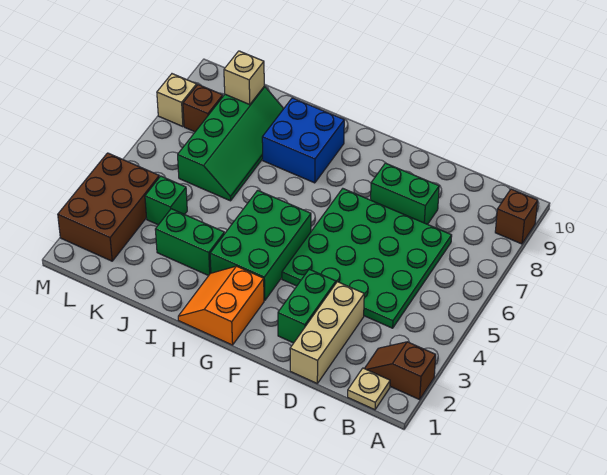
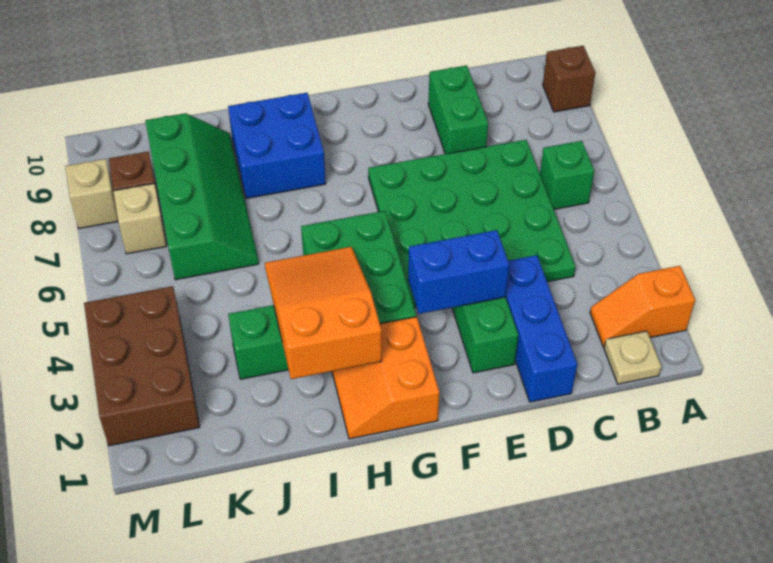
brown slope A2:B2 level 1 top A -> orange slope A2:B2 level 1 top A
tan brick D1:D3 level 1 -> blue brick D1:D3 level 1
green brick D8:E8 level 1 -> green brick D8:D9 level 1
none -> blue brick E3:F3 level 2
none -> orange slope H2:I4 level 2 top 2
green brick K4 level 1 -> green brick B6 level 1
tan brick K9 level 2 -> tan brick L7 level 1

